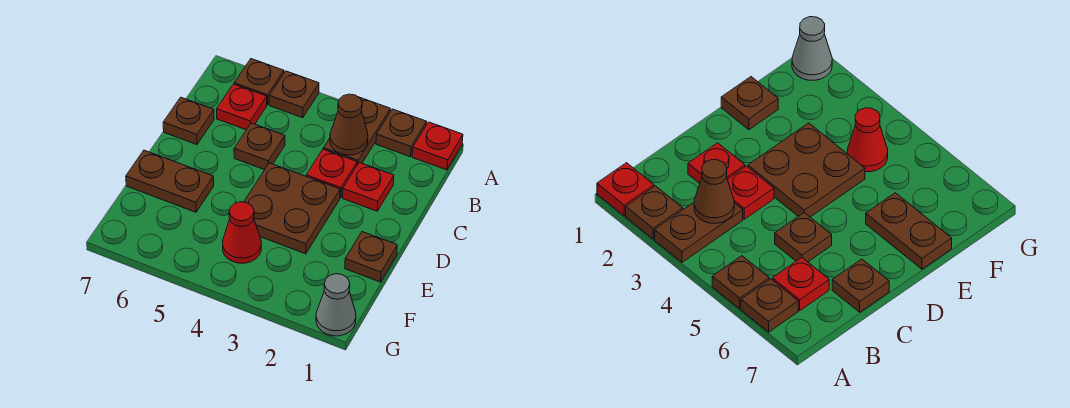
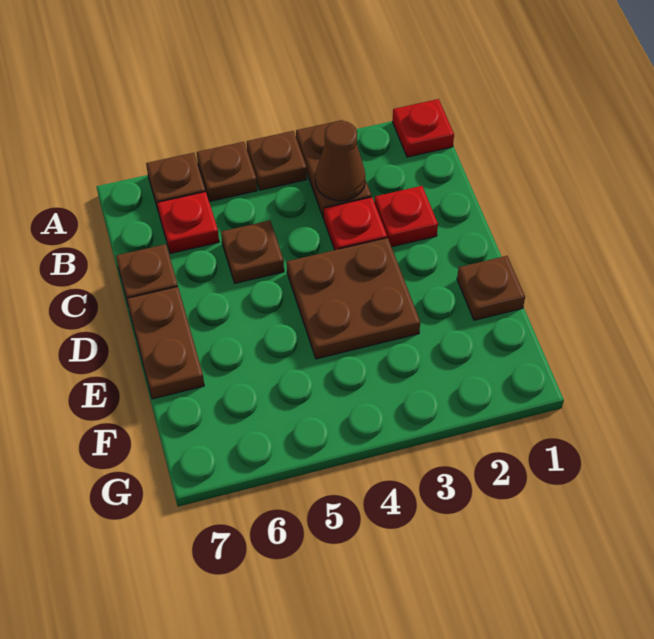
brown plate A2 level 1 -> brown plate A4 level 1
brown plate E6:E7 level 1 -> brown plate D7:E7 level 1
red cone F4 level 1 -> none
grey cone G1 level 1 -> none

